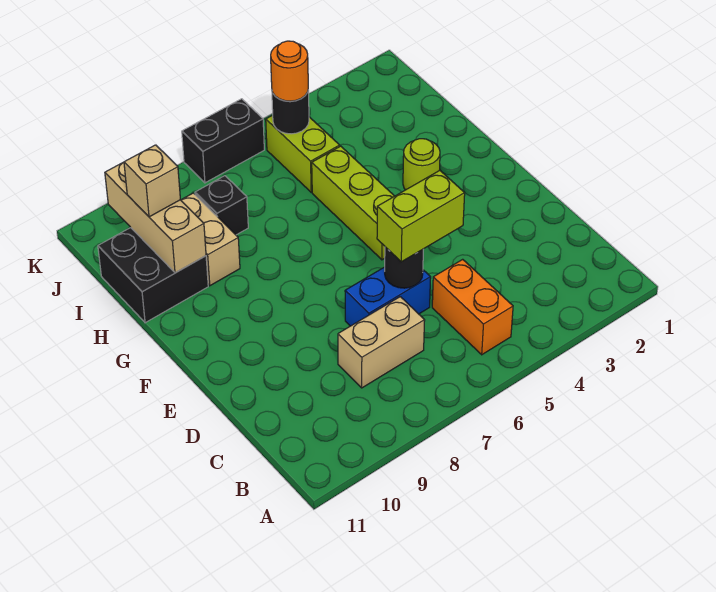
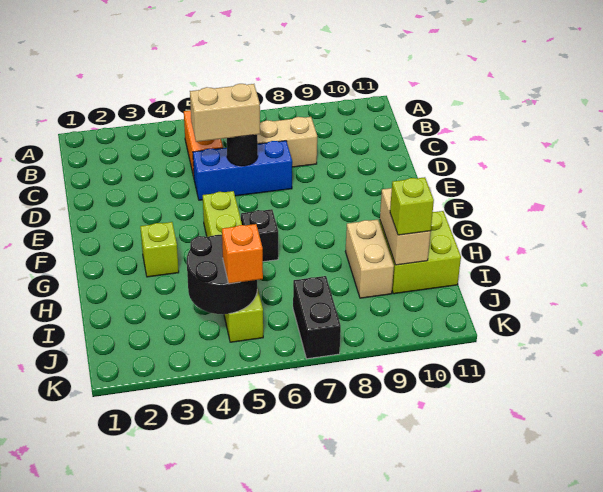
lime brick D5:D6 level 3 -> tan brick D5:D6 level 3
blue brick D6:D7 level 1 -> blue brick D5:D7 level 1
lime round brick G3 level 1 -> lime brick G3 level 1
black brick H10:I11 level 1 -> lime brick H10:I11 level 1
tan brick H10:J10 level 2 -> tan brick H10:I10 level 2
black brick I8 level 1 -> black brick G6 level 1
tan brick I10 level 3 -> lime brick I10 level 3
black round brick J5 level 2 -> black round brick I4:J5 level 2
orange round brick J5 level 3 -> orange brick J5 level 3
black brick K6:K7 level 1 -> black brick J7:K7 level 1

